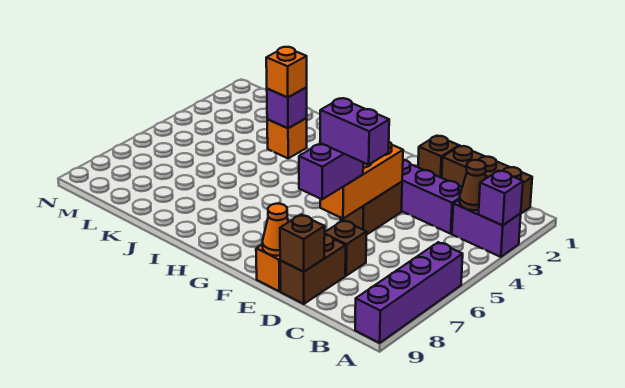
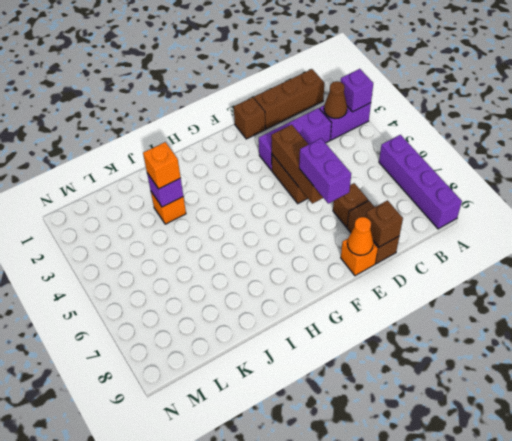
purple brick D6:E6 level 4 -> none
orange brick E4:E6 level 2 -> brown brick E4:E6 level 2

